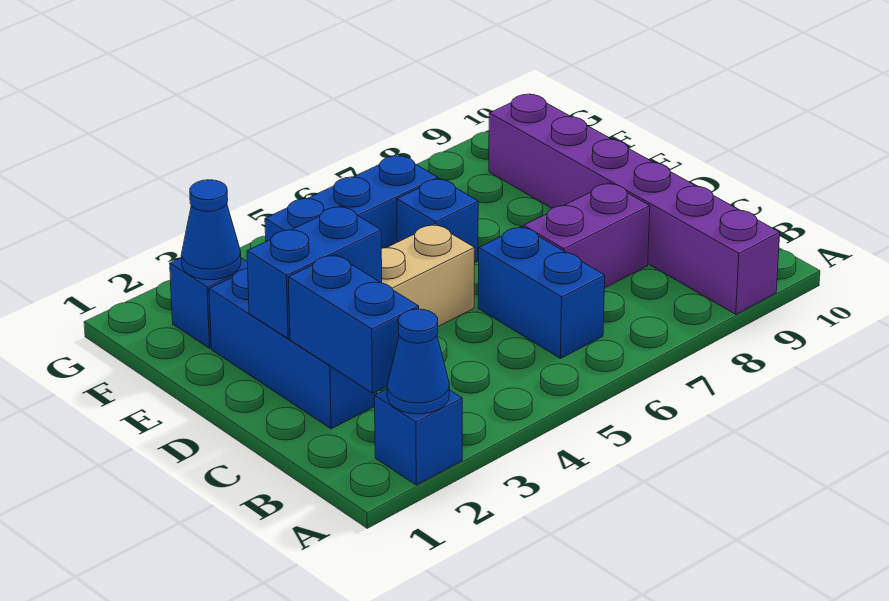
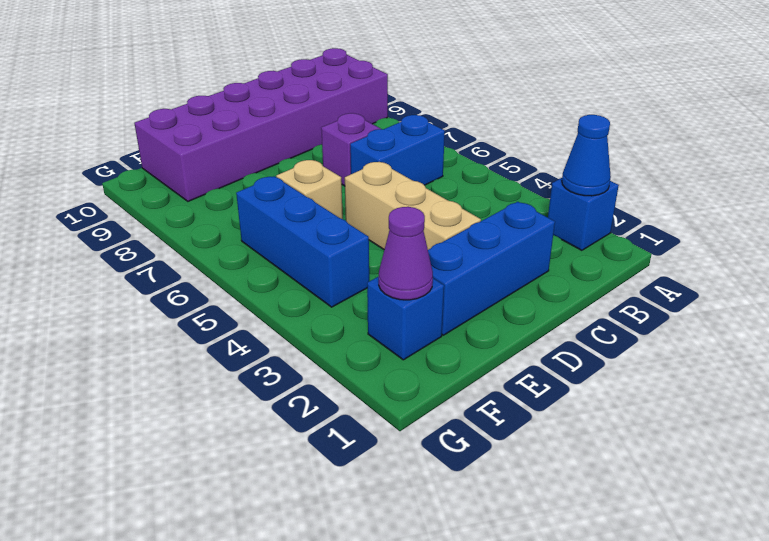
purple brick A9:F9 level 1 -> purple brick A9:F10 level 1
blue brick B2:C2 level 2 -> none
purple brick C7:C8 level 1 -> purple brick C7 level 1
blue brick D2:D3 level 2 -> none
blue brick E6 level 1 -> tan brick E6 level 1
blue cone F2 level 2 -> purple cone F2 level 2

